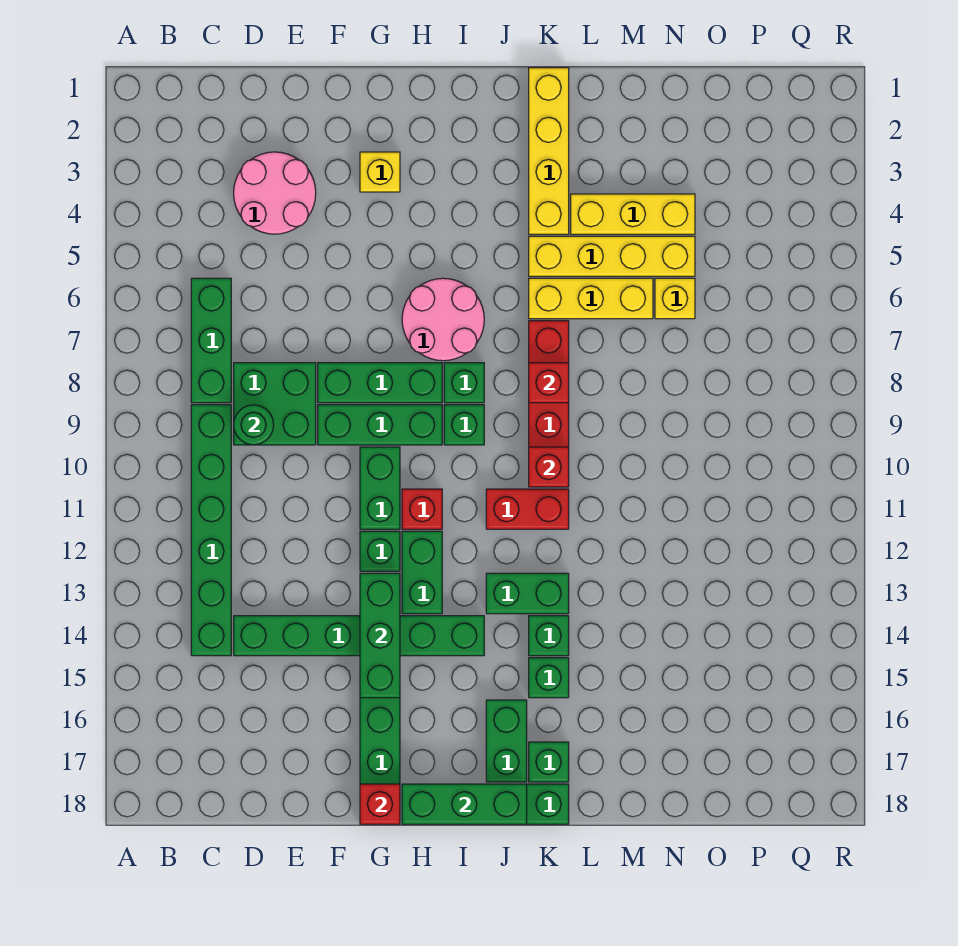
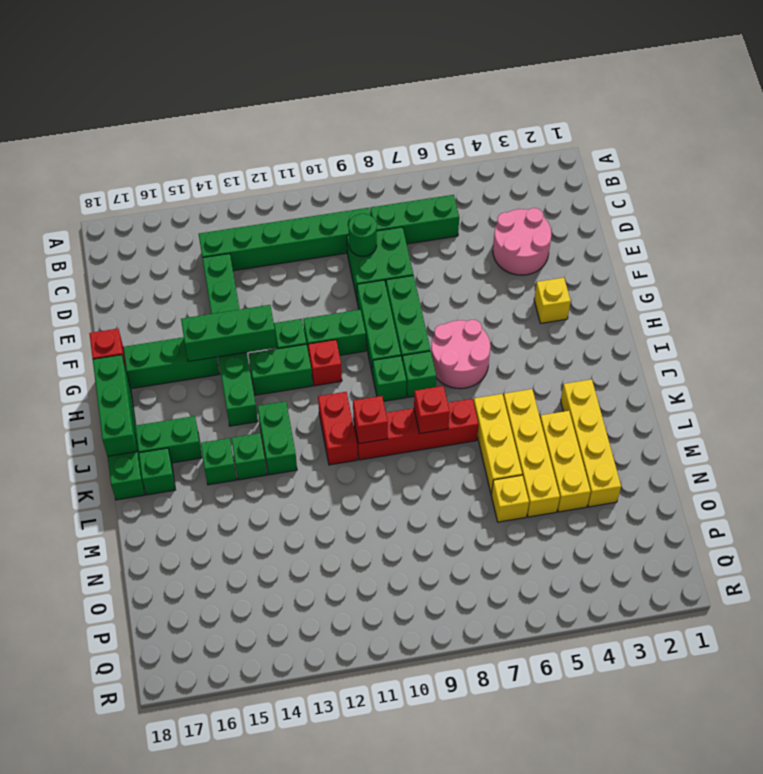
yellow brick K1:K4 level 1 -> yellow brick K3:N3 level 1

